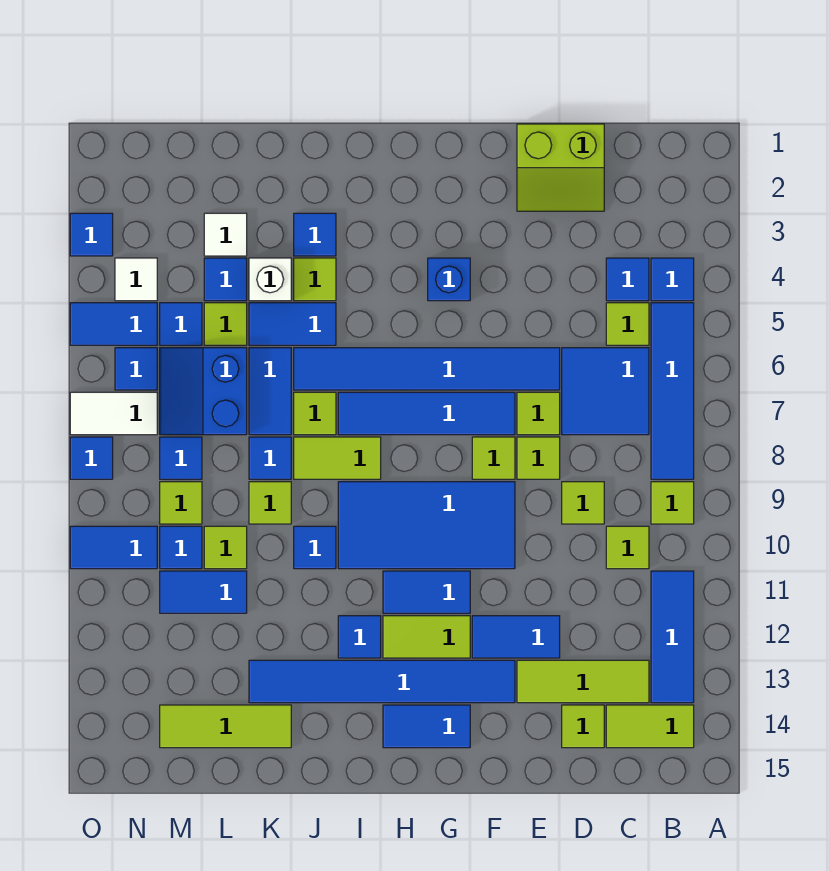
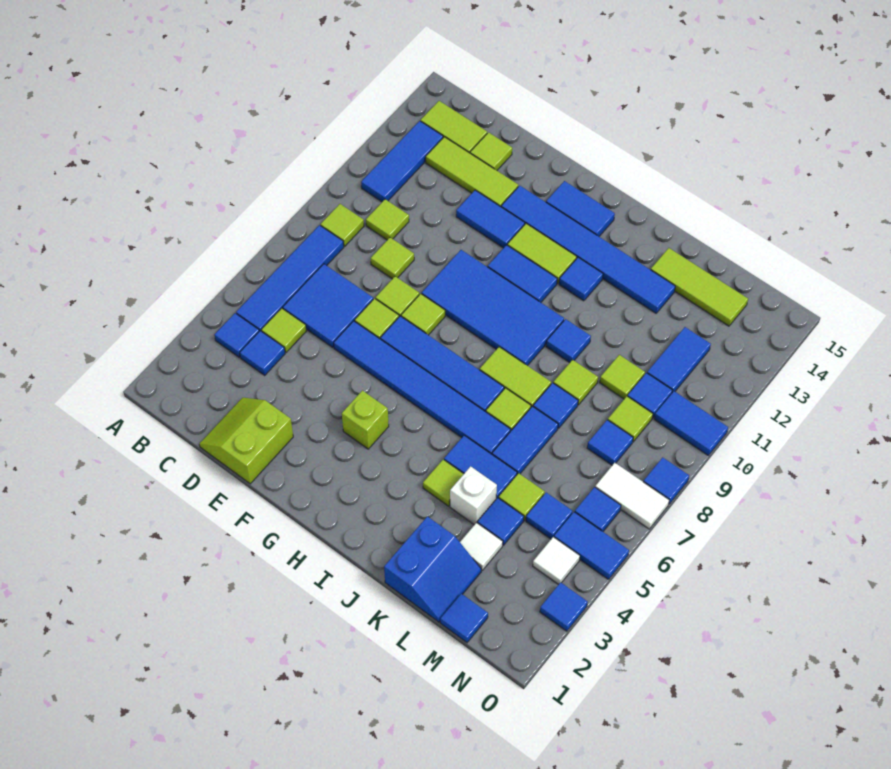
lime slope D1:E2 level 1 top 1 -> lime slope D1:E2 level 1 top E
blue brick G4 level 1 -> lime brick G4 level 1
blue tile J3 level 1 -> blue tile M1 level 1
blue slope L6:M7 level 1 top L -> blue slope K1:L2 level 1 top K
blue tile L11:M11 level 1 -> blue tile M11:M12 level 1

